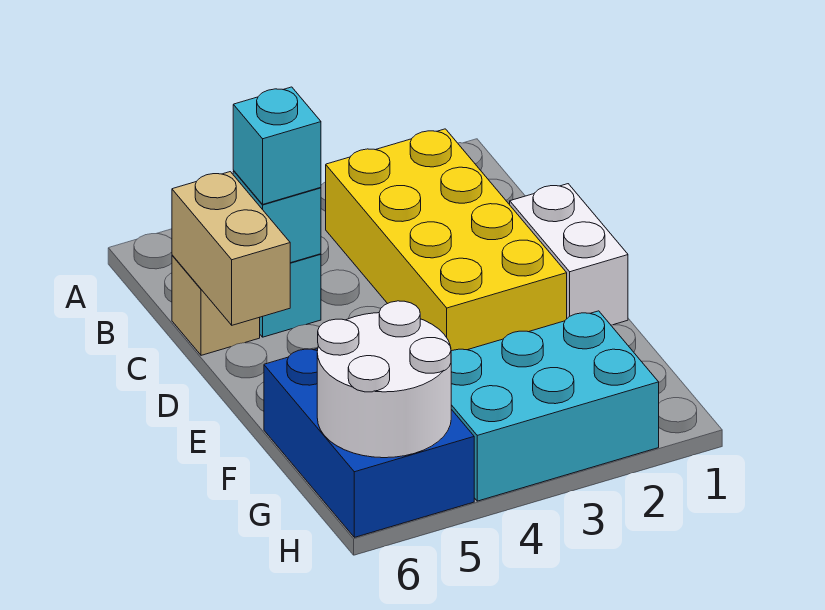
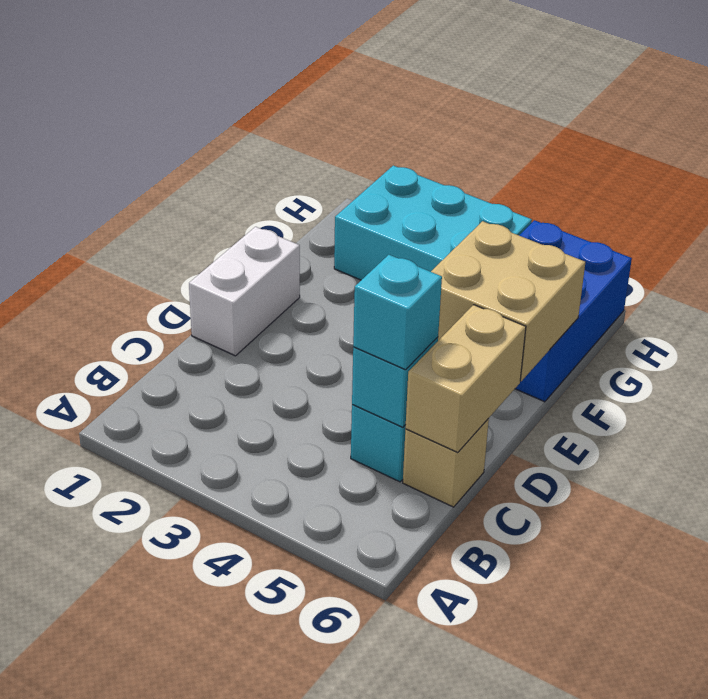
yellow brick B2:E3 level 1 -> none
none -> tan brick E5:F6 level 2
white round brick G5:H6 level 2 -> none

